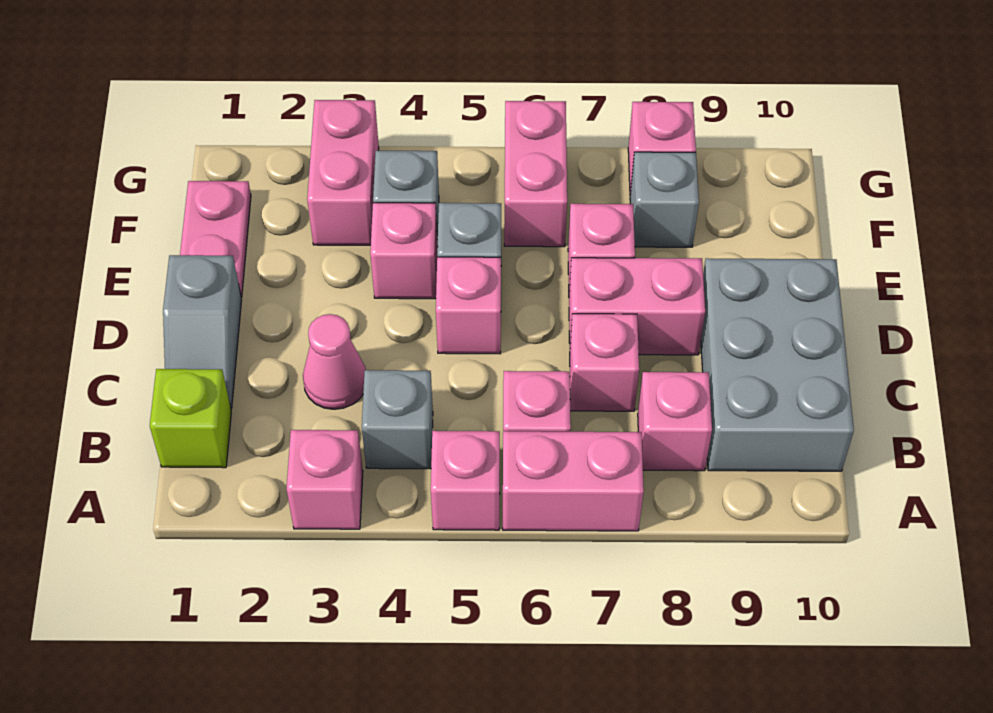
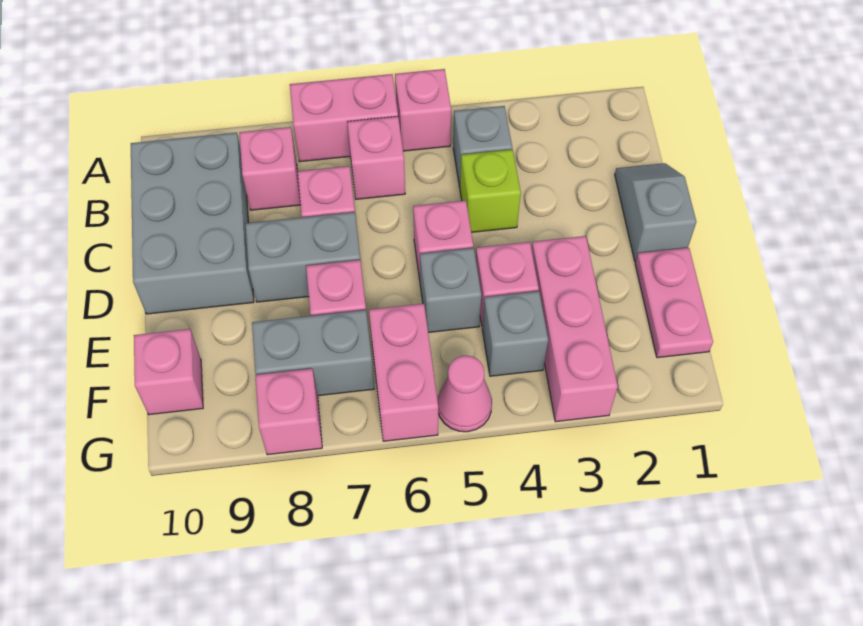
pink brick A3 level 1 -> pink brick F10 level 1
lime brick B1 level 1 -> lime brick C4 level 1
pink cone C3 level 1 -> pink cone G5 level 1
pink brick D7:D8 level 1 -> grey brick D7:D8 level 1
pink brick F3:G3 level 1 -> pink brick E3:G3 level 1
grey brick F8 level 1 -> grey brick F7:F8 level 1

